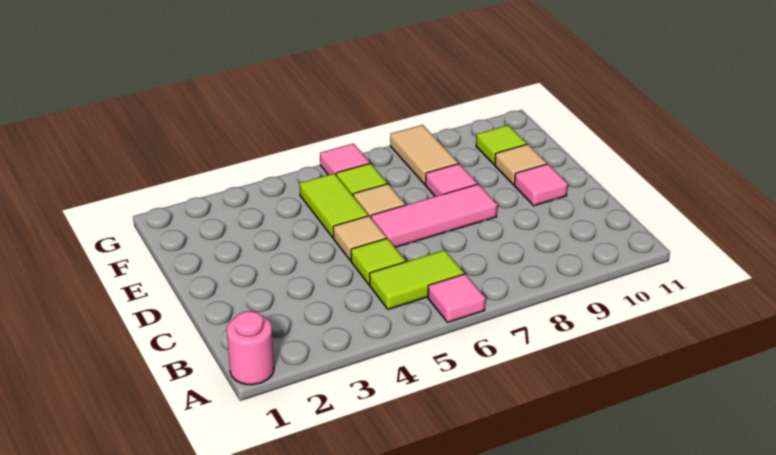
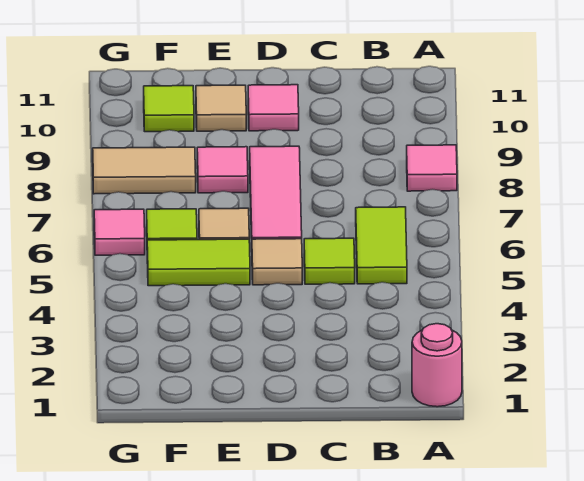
pink tile A6 level 1 -> pink tile A8 level 1

